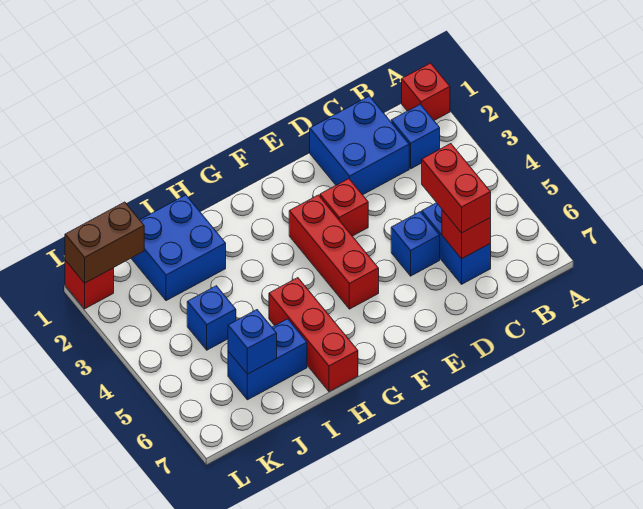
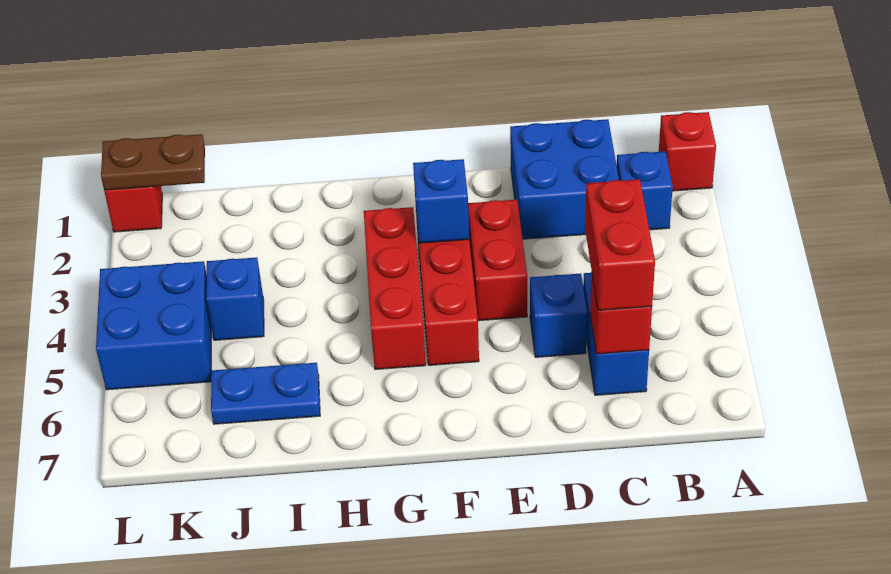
red brick E3 level 1 -> red brick E3:E4 level 1
red brick H5:H7 level 1 -> red brick G3:G5 level 1
blue brick I1:J2 level 1 -> blue brick K4:L5 level 1
blue brick I6:J6 level 1 -> blue plate I6:J6 level 1
blue brick J6 level 2 -> blue brick F3 level 2
brown brick K1:L1 level 2 -> brown plate K1:L1 level 2

